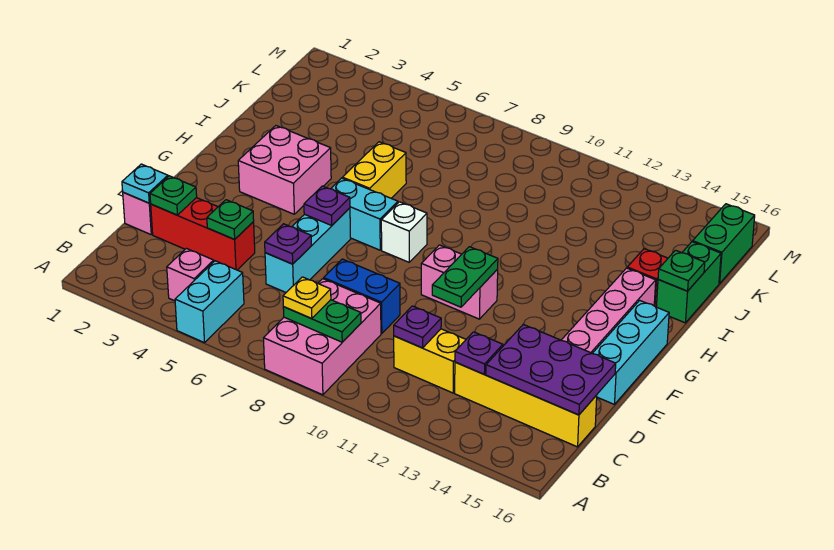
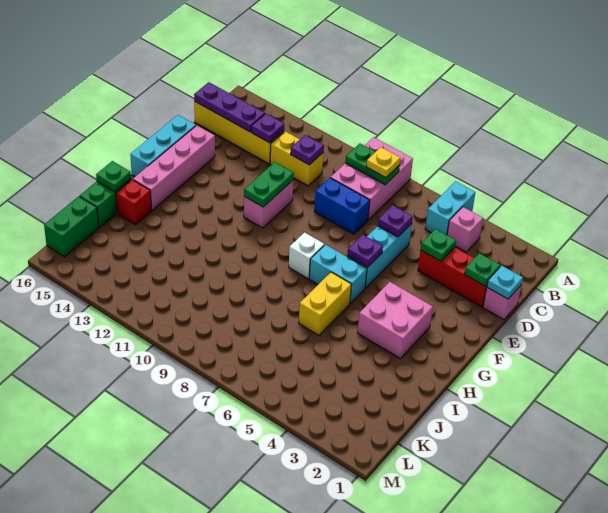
purple plate C14:D16 level 2 -> purple plate C14:C16 level 2
pink brick F10:F11 level 1 -> pink brick E11:F11 level 1

